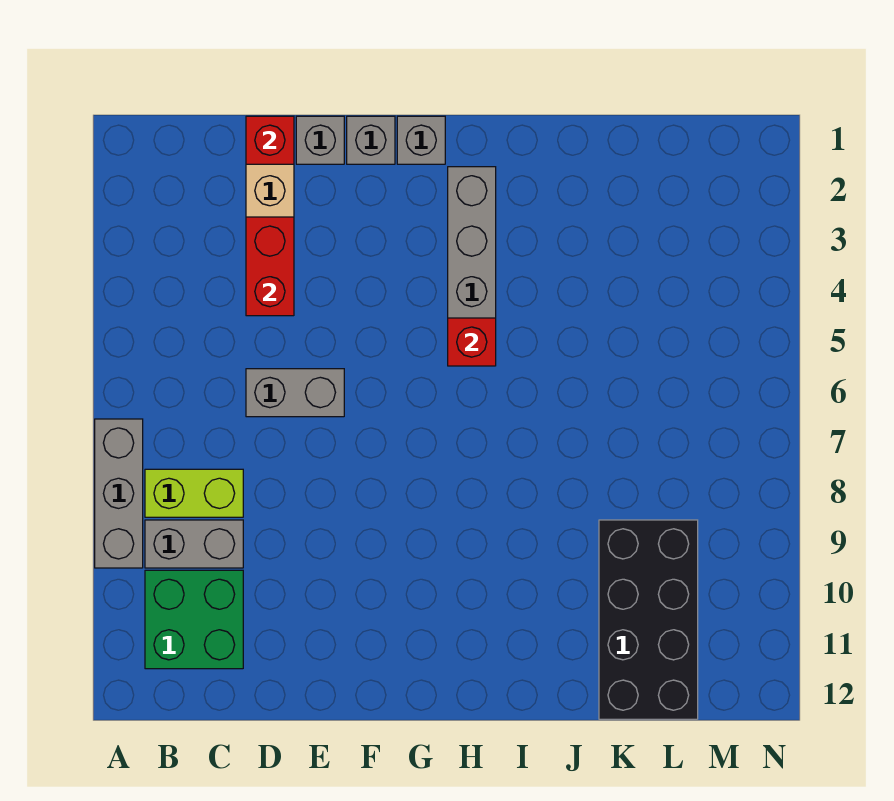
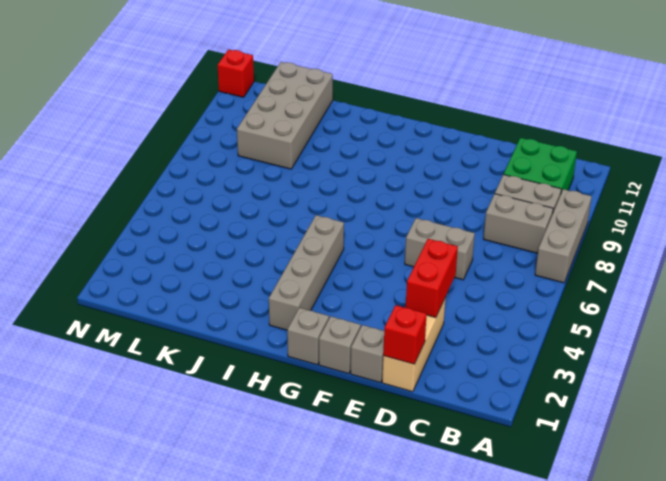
lime brick B8:C8 level 1 -> grey brick B8:C8 level 1
red brick H5 level 2 -> red brick N12 level 1
black brick K9:L12 level 1 -> grey brick K9:L12 level 1

